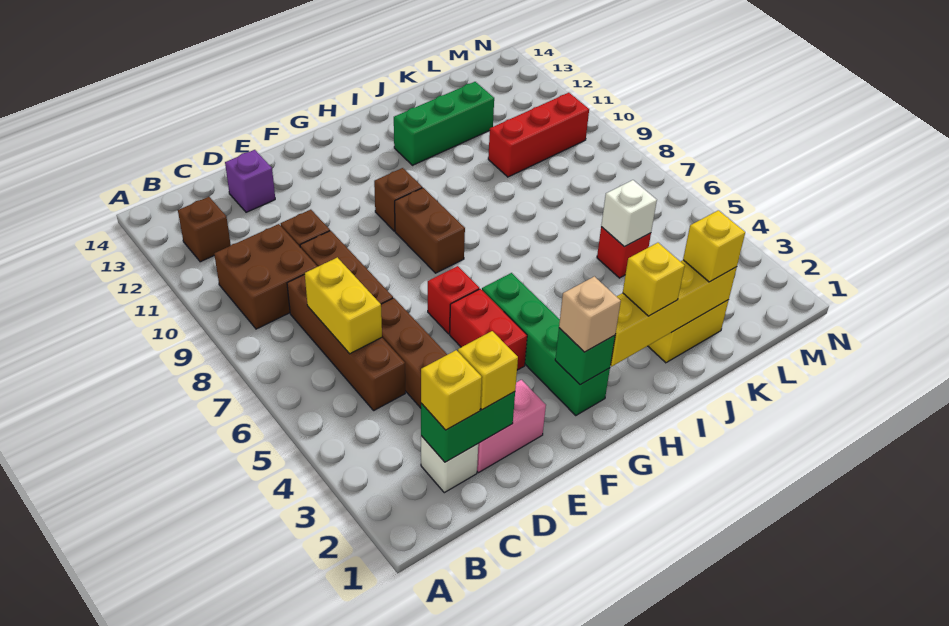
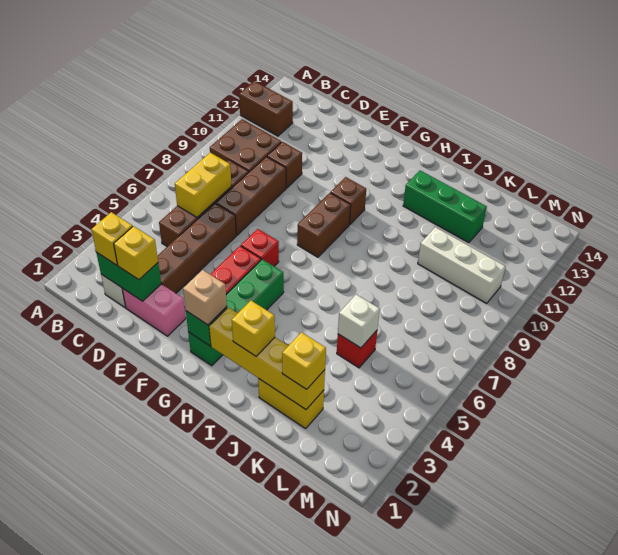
brown brick B12 level 1 -> brown brick A12:B12 level 1
purple brick D13 level 1 -> none
red brick K10:M10 level 1 -> white brick K10:M10 level 1

